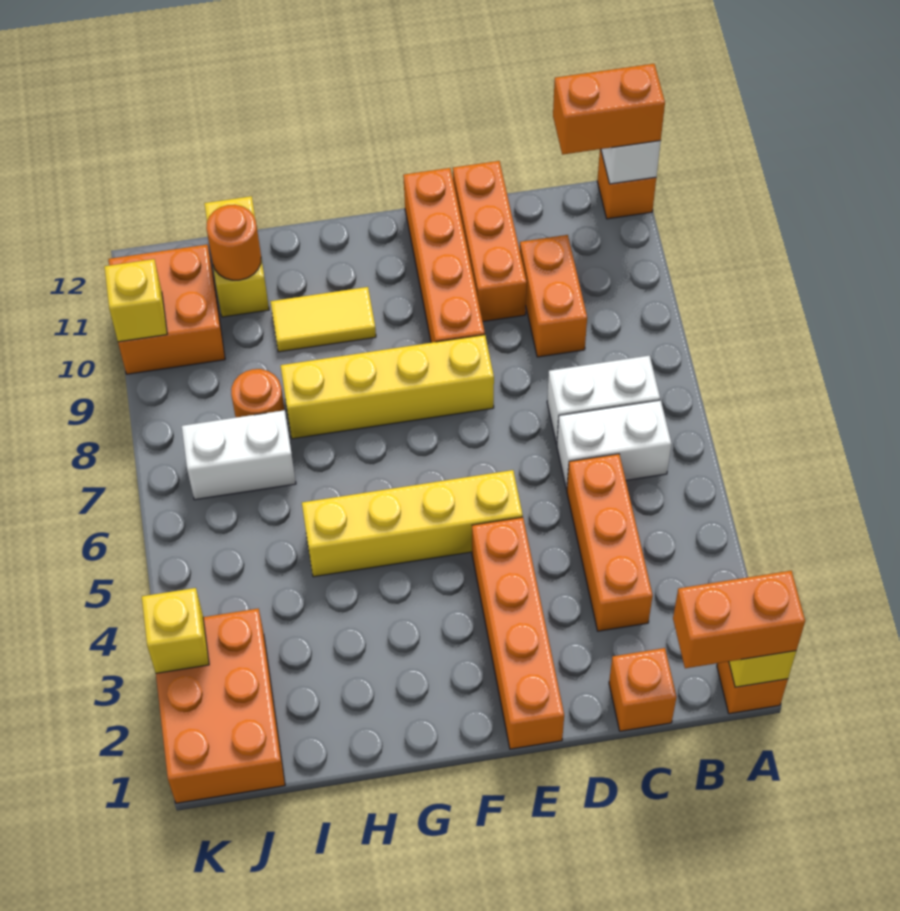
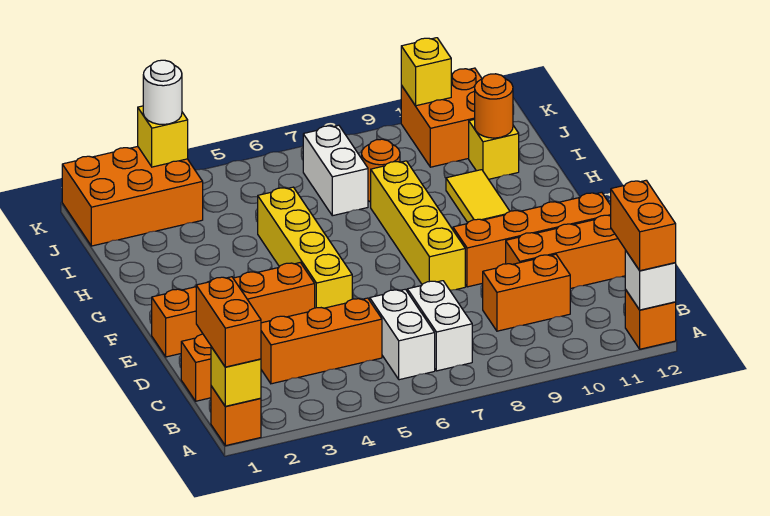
yellow brick I11:I12 level 1 -> yellow brick I11 level 1
none -> white round brick K3 level 3

